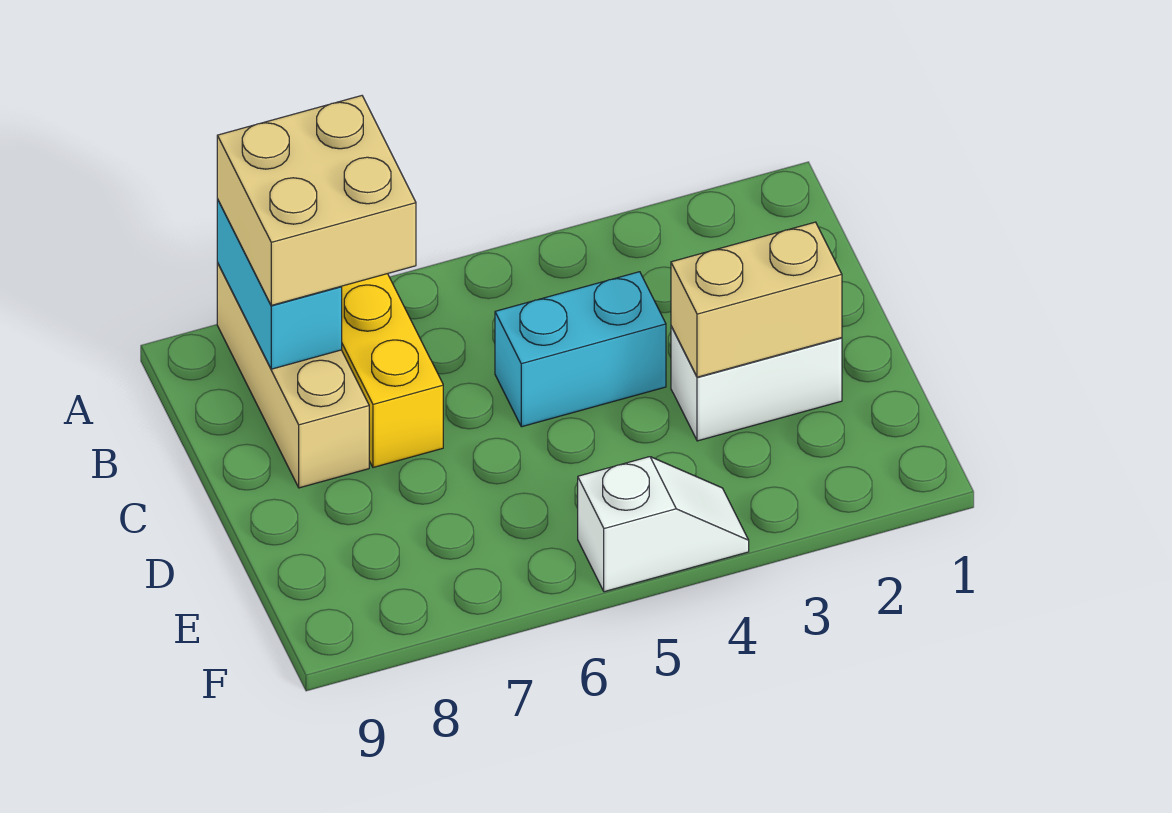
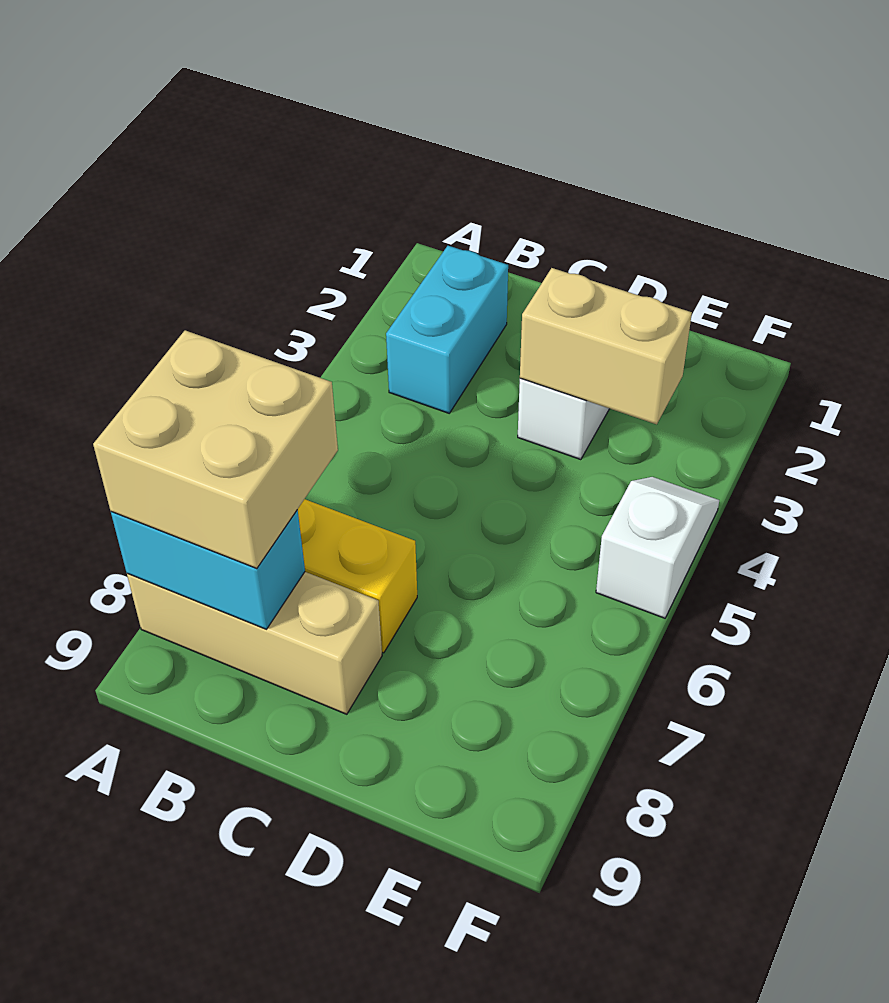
cyan brick C4:C5 level 1 -> cyan brick B2:B3 level 1
tan brick D2:D3 level 2 -> tan brick D3:E3 level 2

